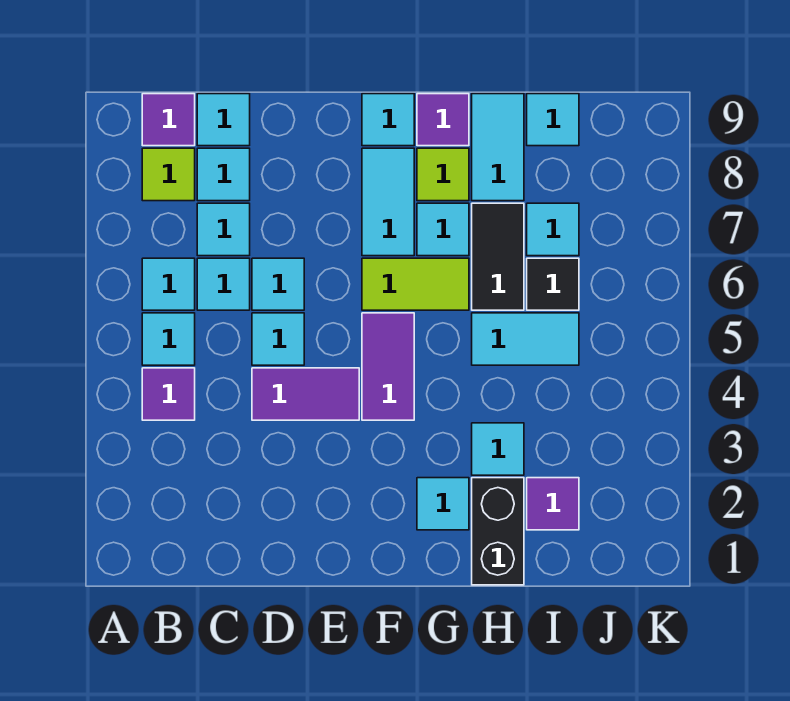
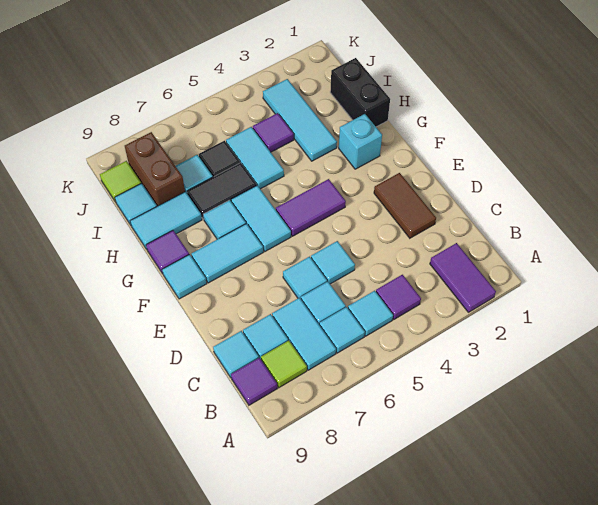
cyan tile C7 level 1 -> cyan tile B7:C7 level 1
none -> brown tile D2:E2 level 1
purple tile D4:E4 level 1 -> purple tile A2:B2 level 1
lime tile F6:G6 level 1 -> cyan tile F6:G6 level 1
cyan tile G2 level 1 -> cyan brick G2 level 1
lime tile G8 level 1 -> lime tile J9 level 1
black brick H1:H2 level 1 -> black brick H1:I1 level 1
cyan tile H3 level 1 -> cyan tile H3:J3 level 1
purple tile I2 level 1 -> purple tile I4 level 1
none -> brown brick I8:J8 level 1

